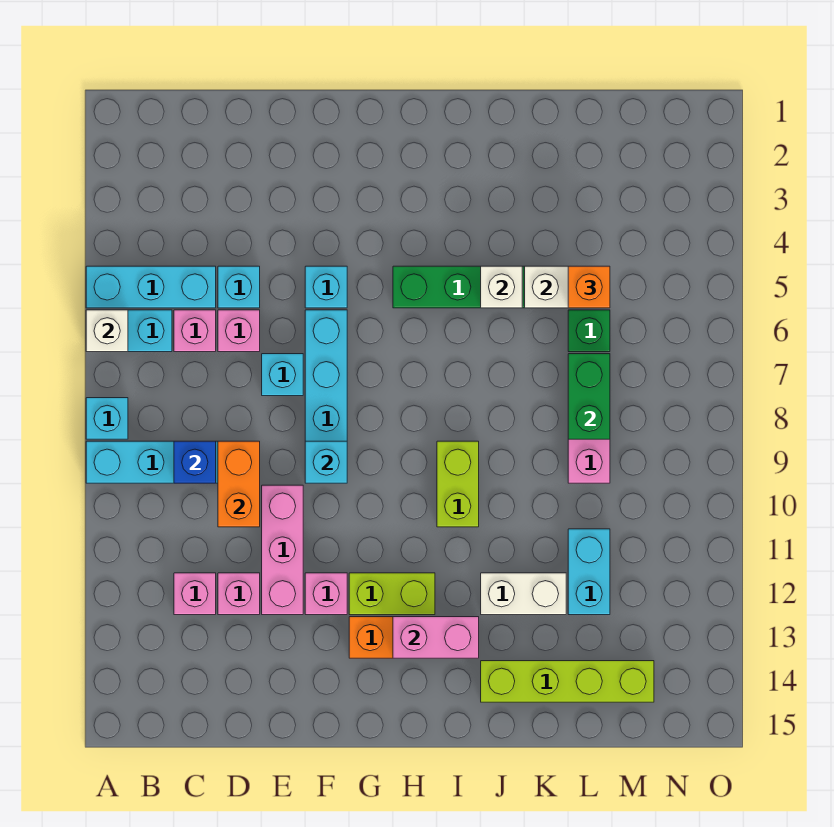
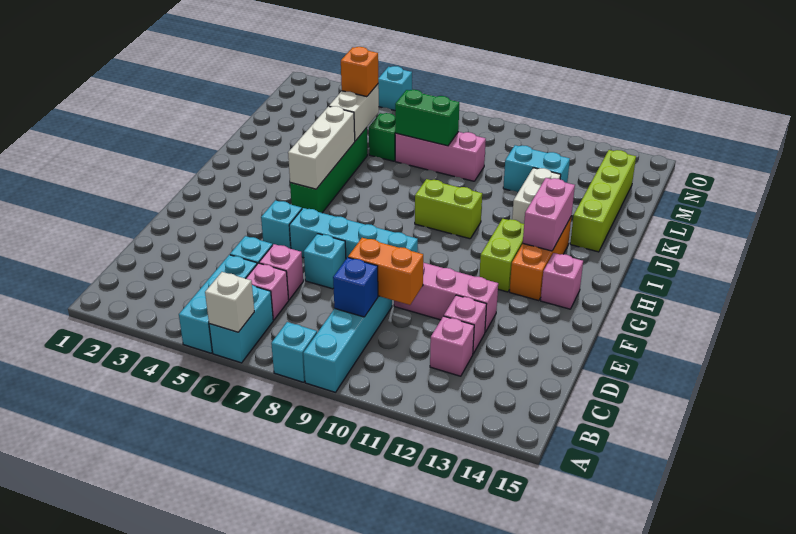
cyan brick F9 level 2 -> cyan brick O5 level 1
pink brick F12 level 1 -> pink brick G14 level 1
white brick J5 level 2 -> white brick H5:J5 level 2

